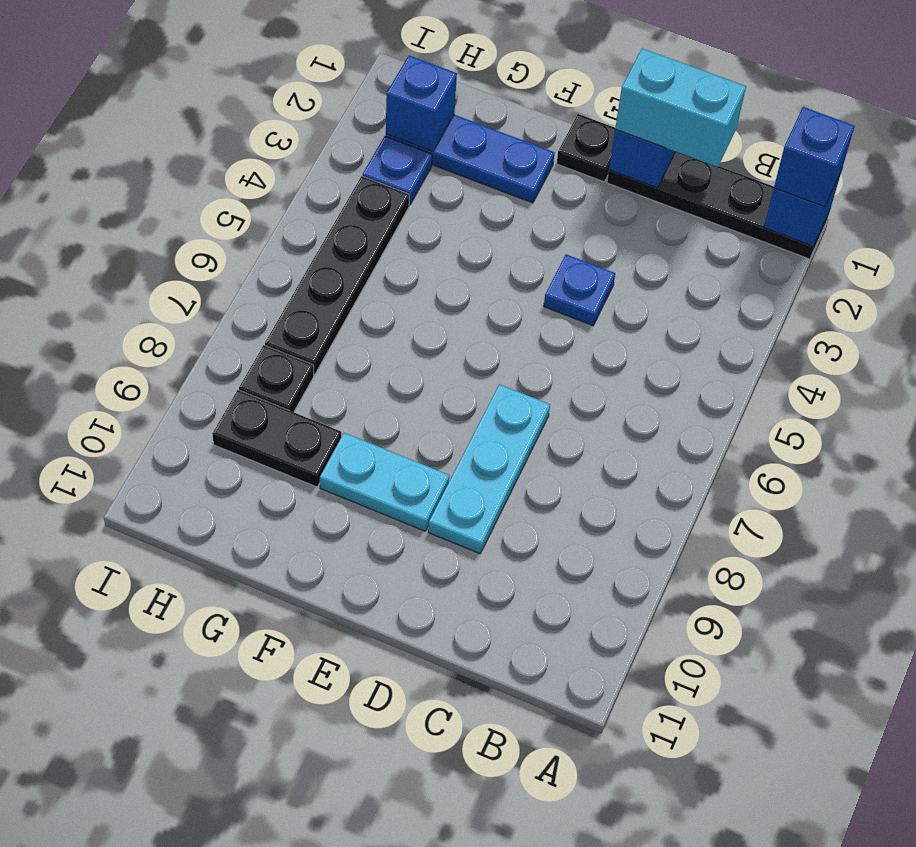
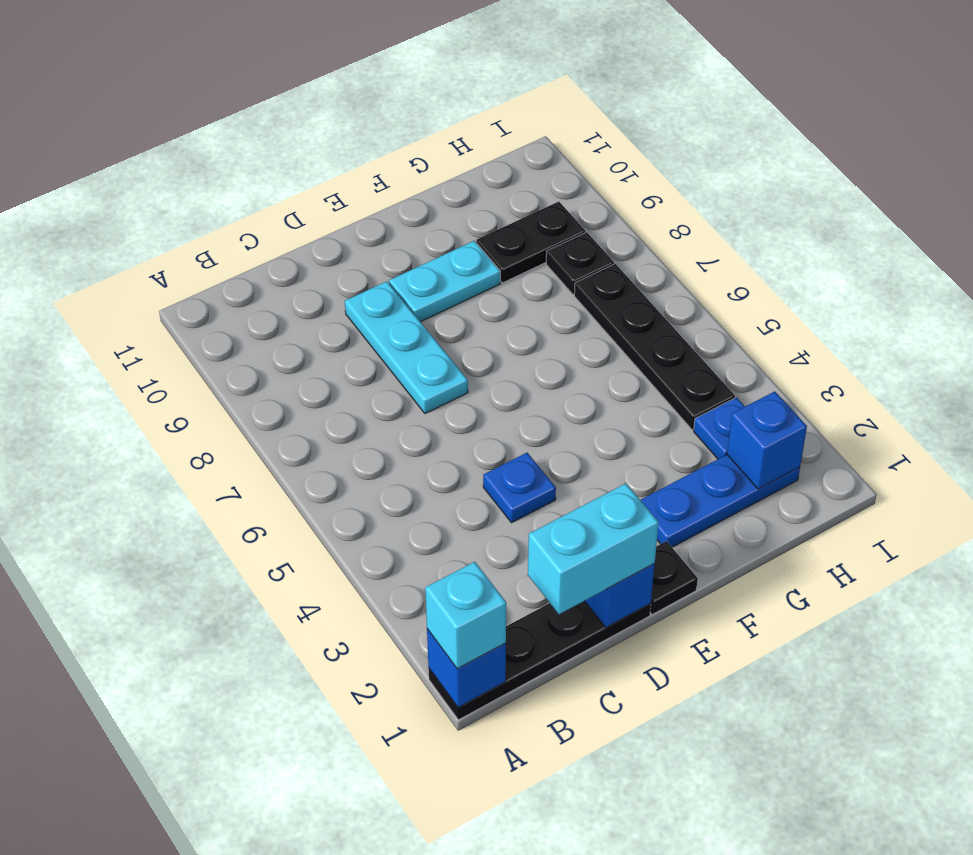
blue brick A1 level 3 -> cyan brick A1 level 3

